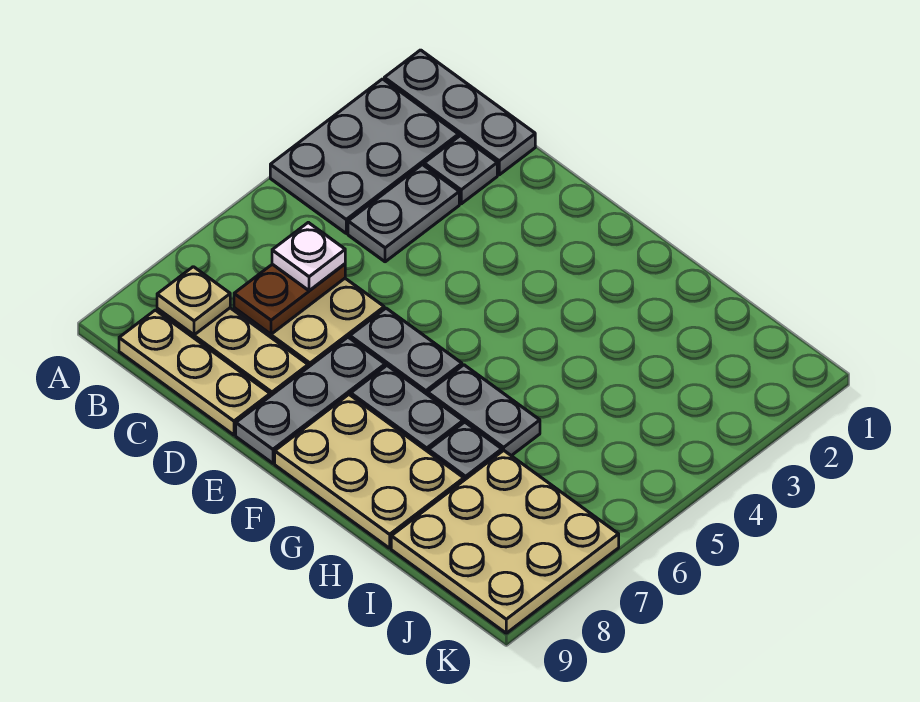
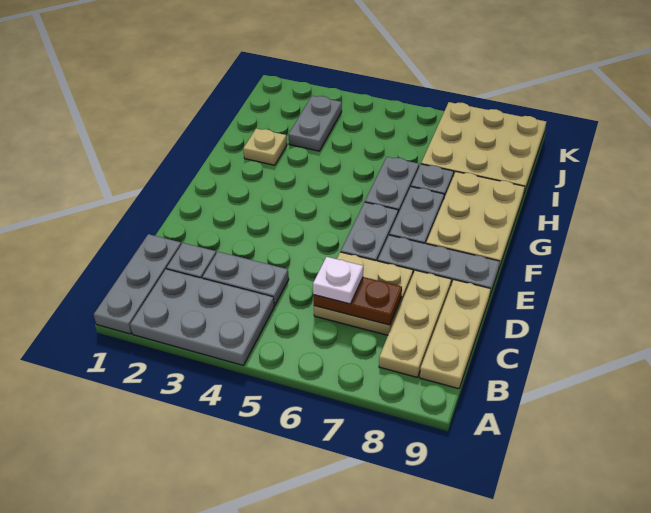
tan plate B8 level 2 -> tan plate H2 level 1
none -> grey plate I3:J3 level 1

